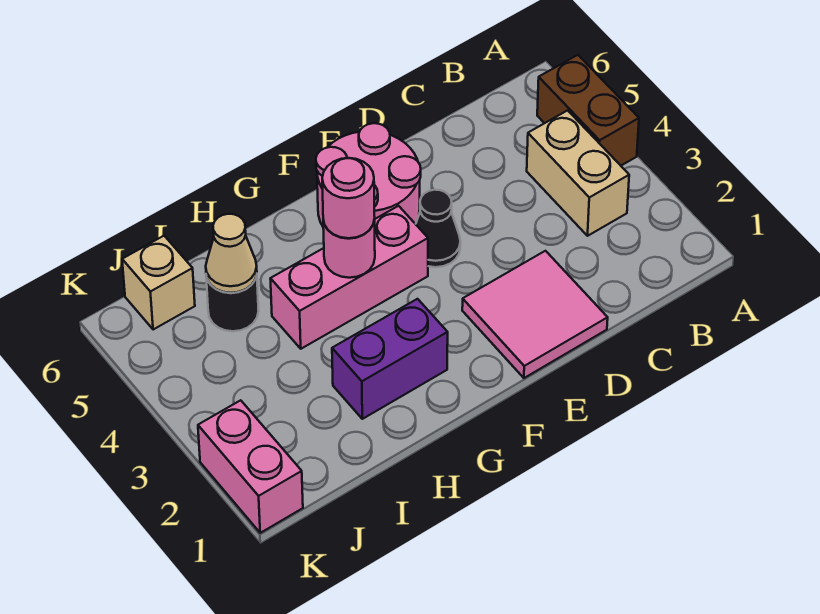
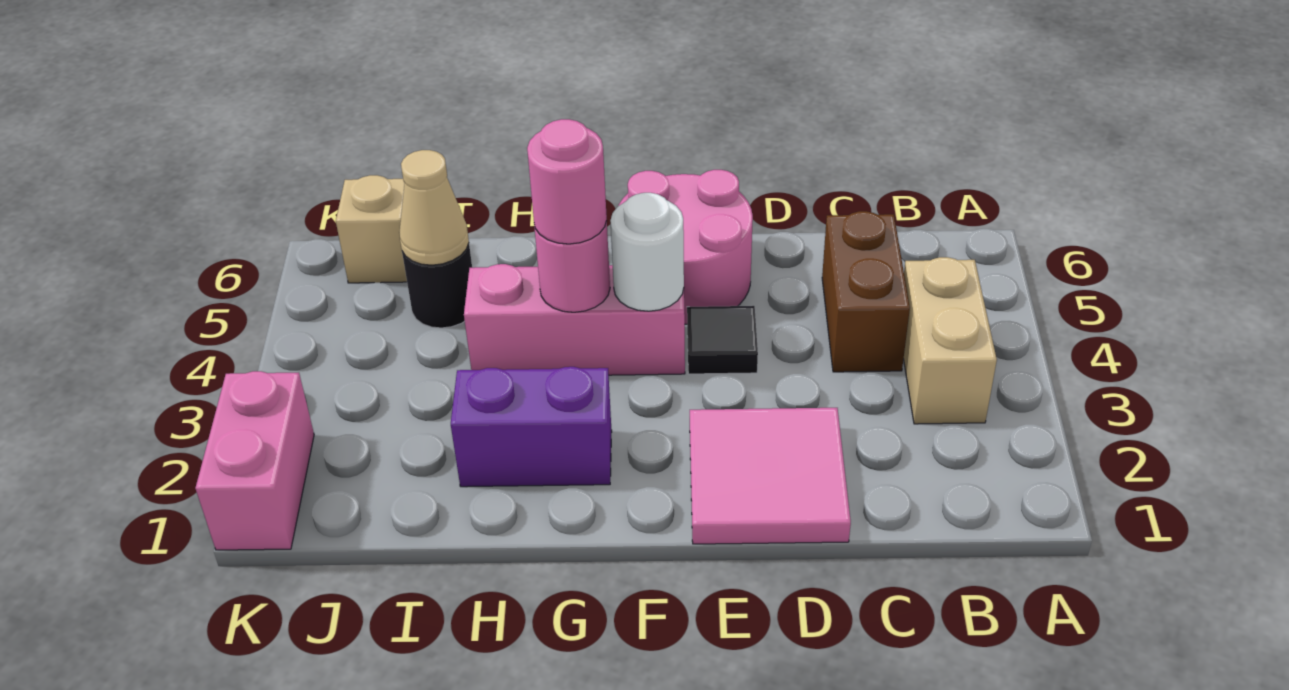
brown brick A4:A5 level 1 -> brown brick C4:C5 level 1
black cone E4 level 1 -> black tile E4 level 1
none -> white round brick F4 level 2

